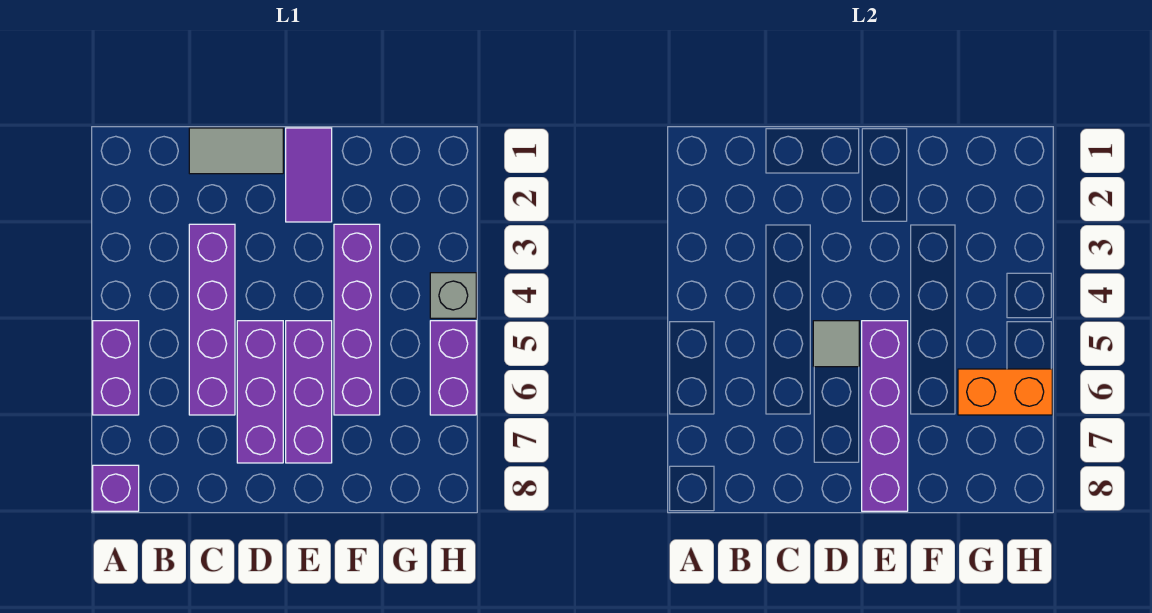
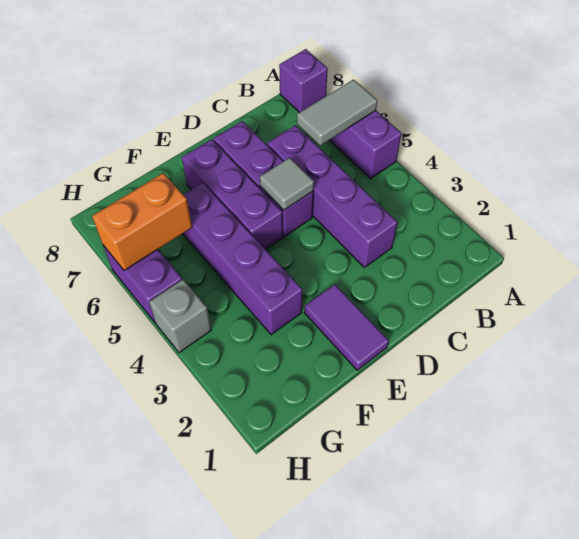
grey tile C1:D1 level 1 -> grey tile A6:B6 level 2
purple brick E5:E8 level 2 -> none

